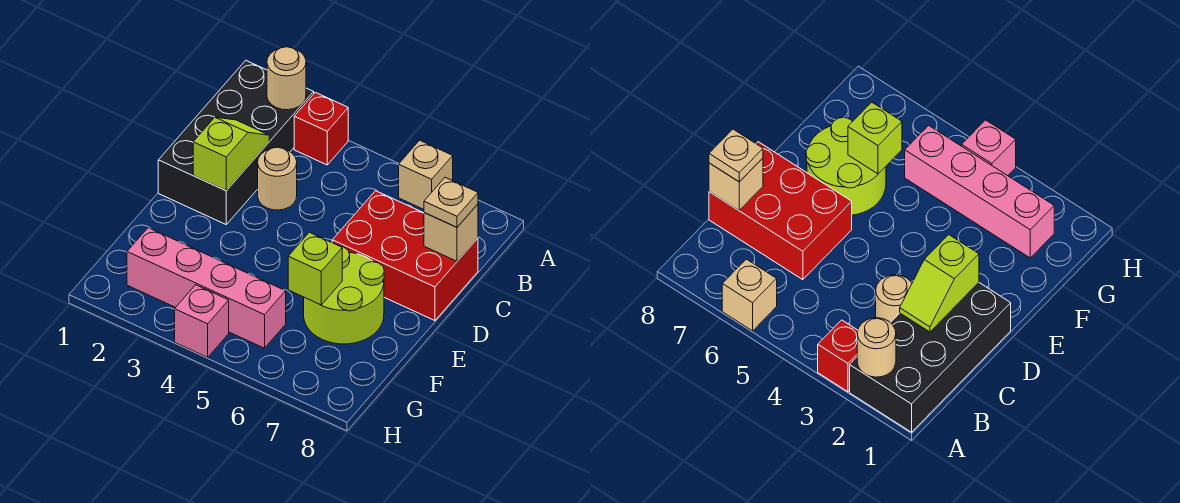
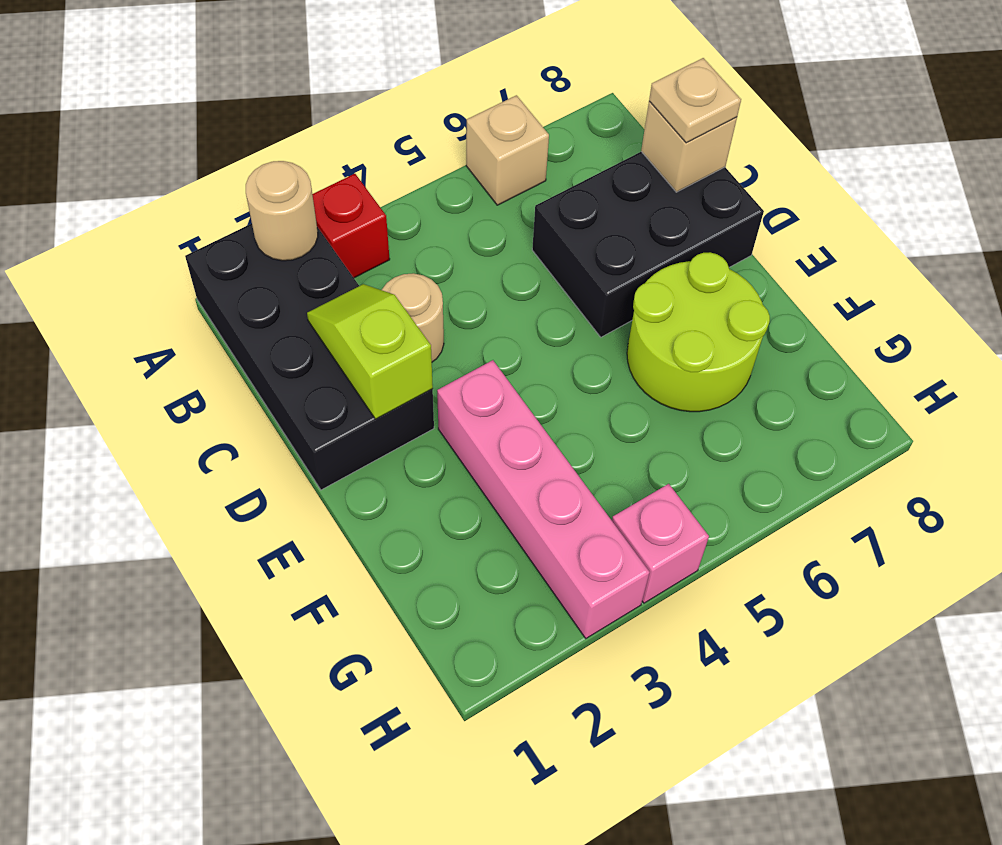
red brick C6:D8 level 1 -> black brick C6:D8 level 1
lime brick F6 level 2 -> none
pink brick G2:G5 level 1 -> pink brick E3:H3 level 1

